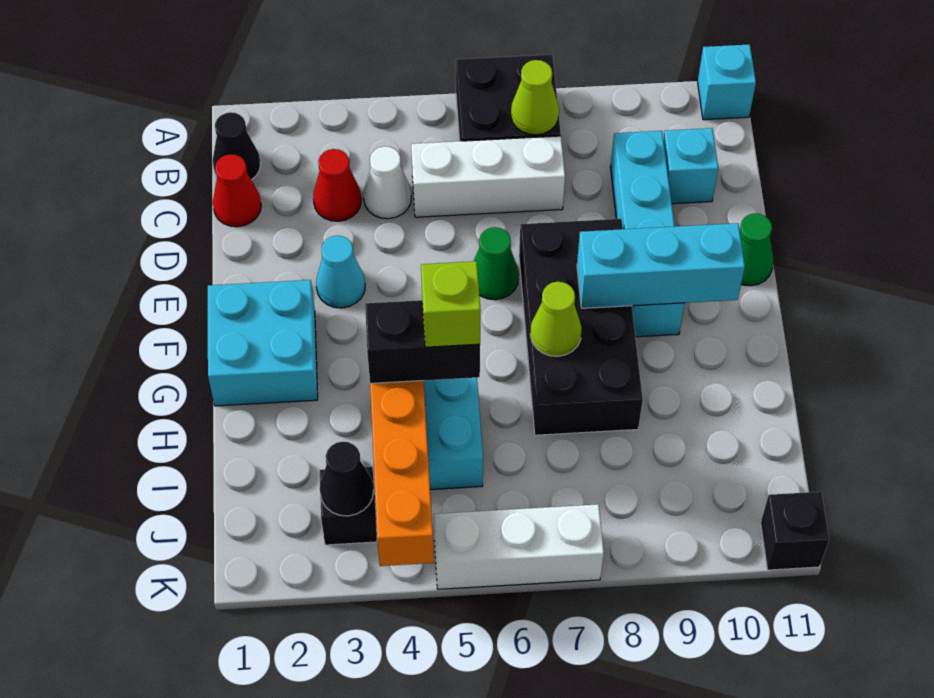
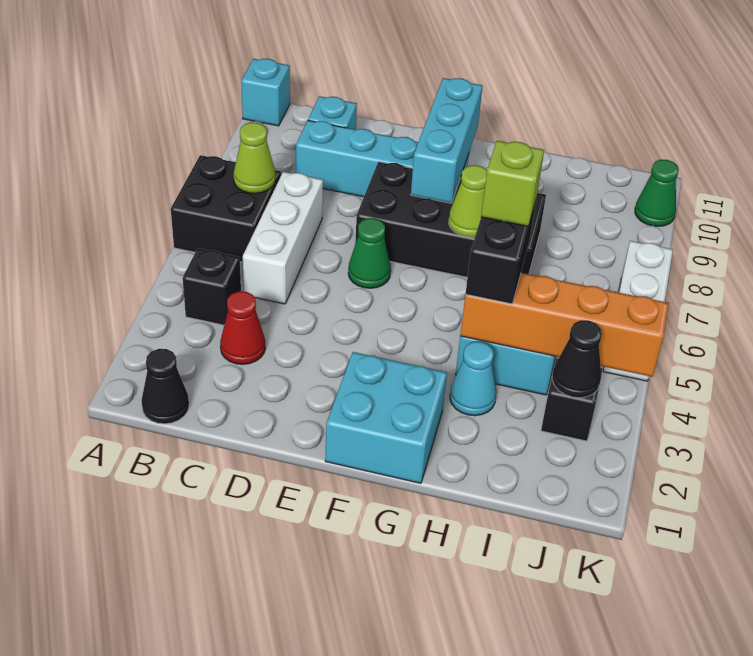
red cone C1 level 1 -> none
white cone C4 level 1 -> none
cyan cone E3 level 1 -> cyan cone H3 level 1
green cone E11 level 1 -> green cone K10 level 1
black brick K11 level 1 -> black brick B4 level 1

